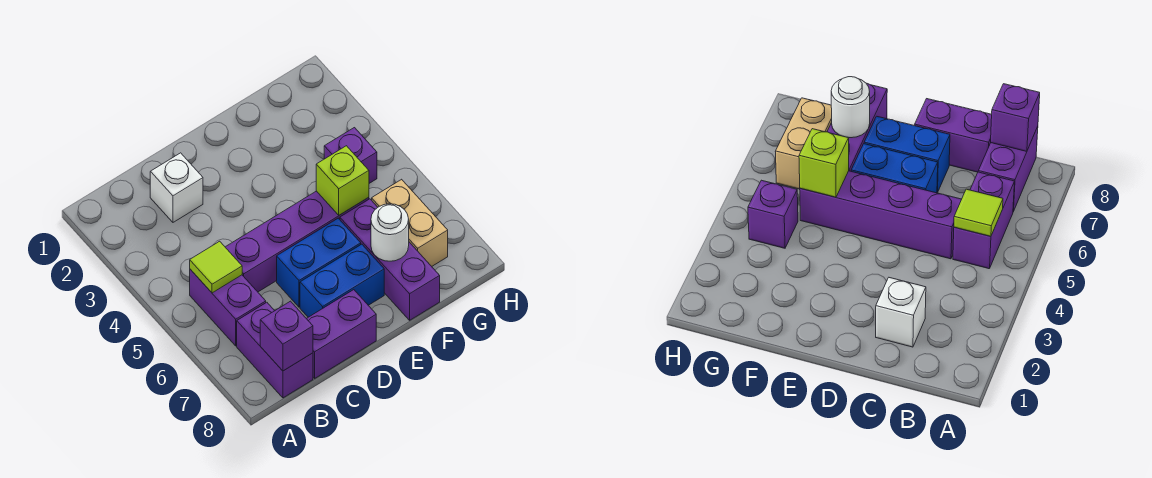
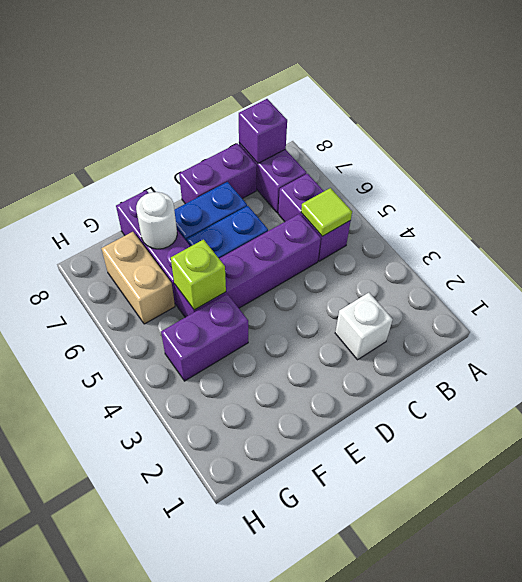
purple brick G4 level 1 -> purple brick F4:G4 level 1

